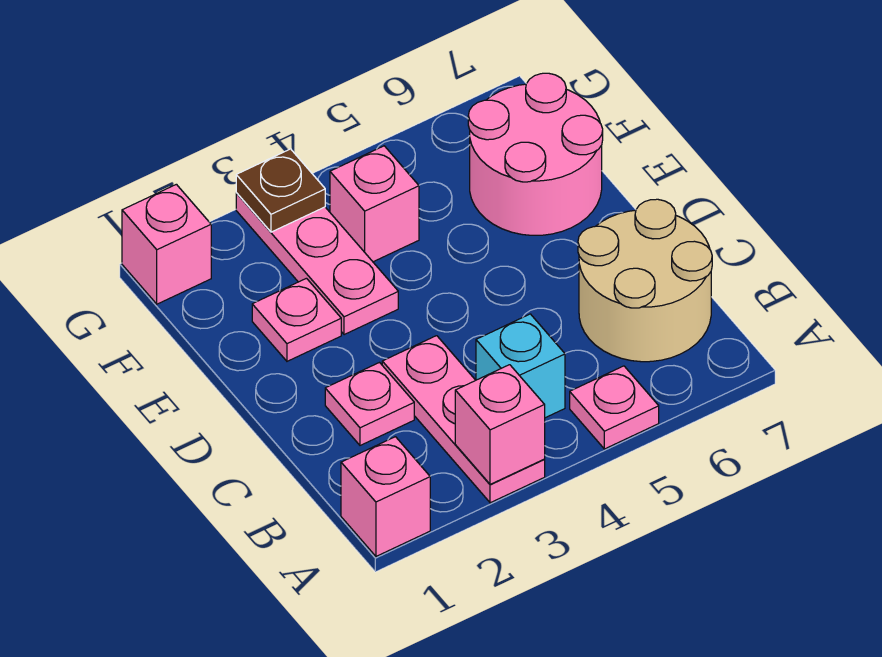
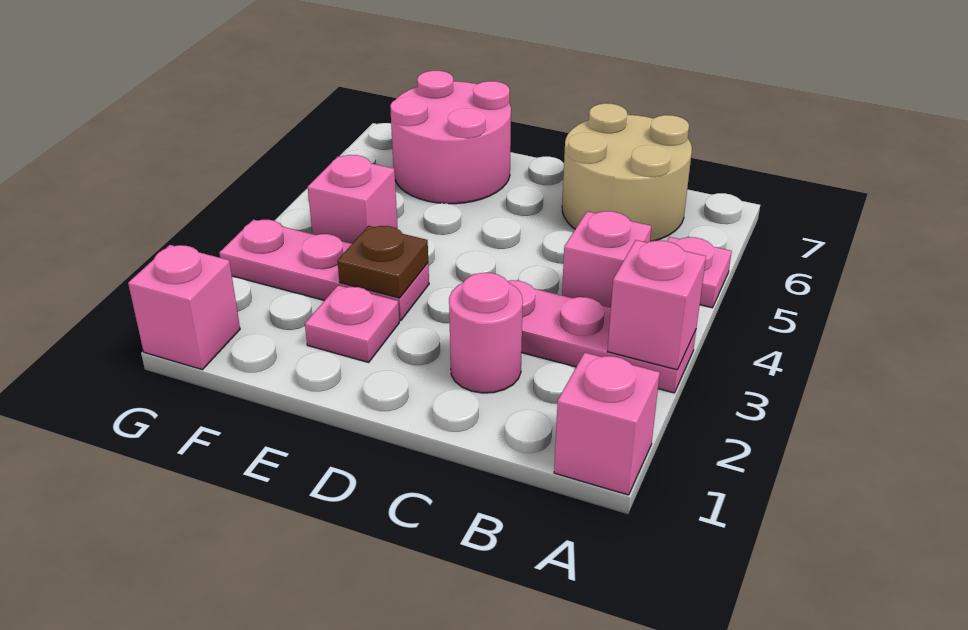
cyan brick B4 level 1 -> pink brick B4 level 1
pink plate C2 level 1 -> pink round brick C2 level 1
brown plate G3 level 2 -> brown plate E3 level 2

